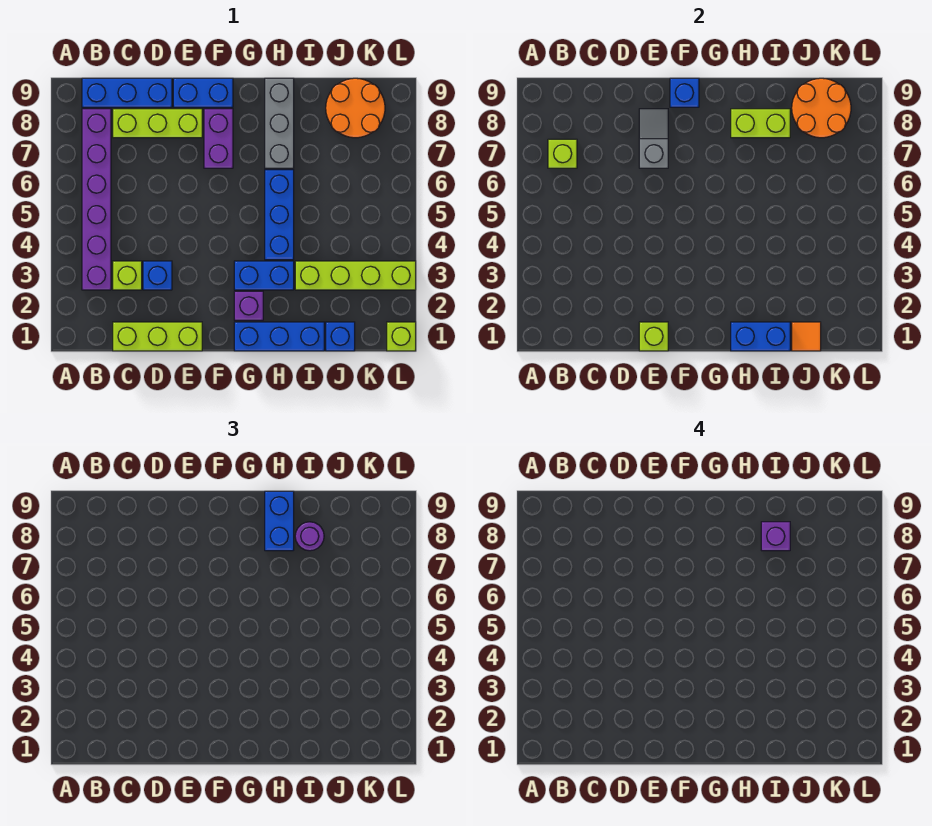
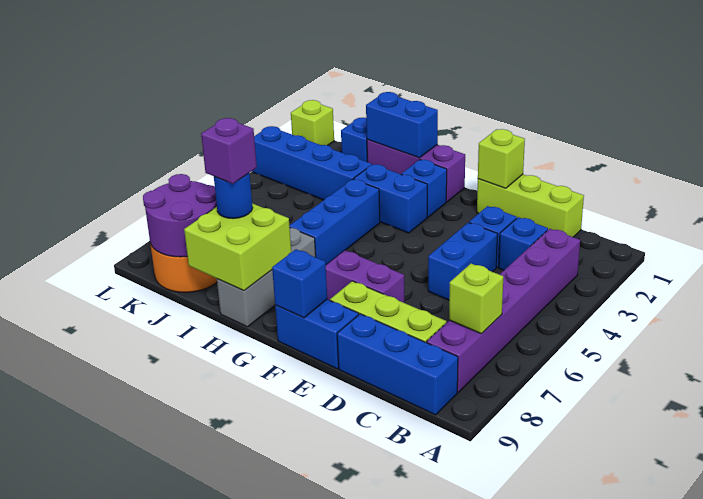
lime brick C3 level 1 -> blue brick C3 level 1
grey slope E7:E8 level 2 top 7 -> none
purple brick F7:F8 level 1 -> purple brick E7:F7 level 1
blue brick G1:I1 level 1 -> purple brick G1:I1 level 1
purple brick G2 level 1 -> blue brick G2 level 1
lime brick H8:I8 level 2 -> lime brick H8:I9 level 2
blue brick H8:H9 level 3 -> blue brick D4:D5 level 1
lime brick I3:L3 level 1 -> blue brick I3:L3 level 1
purple round brick I8 level 3 -> blue round brick I8 level 3
orange tile J1 level 2 -> none
orange round brick J8:K9 level 2 -> purple round brick J8:K9 level 2

